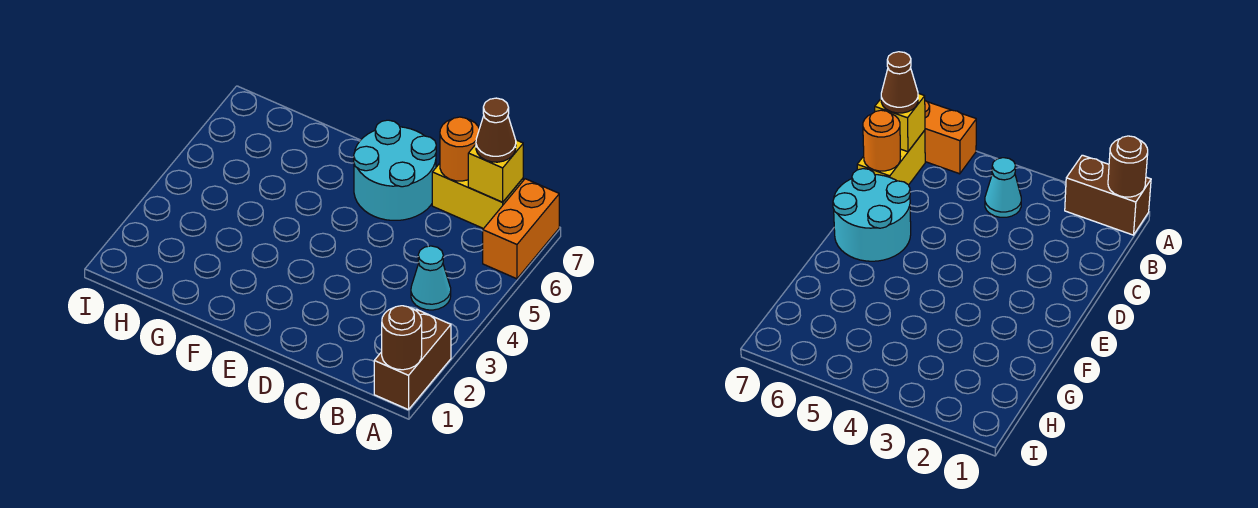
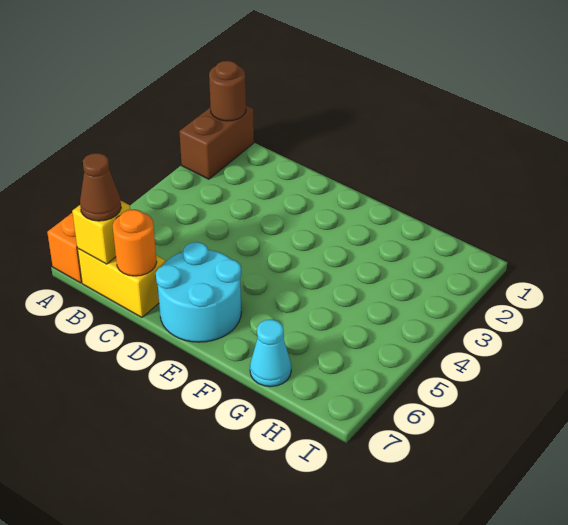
cyan cone B4 level 1 -> cyan cone G7 level 1

